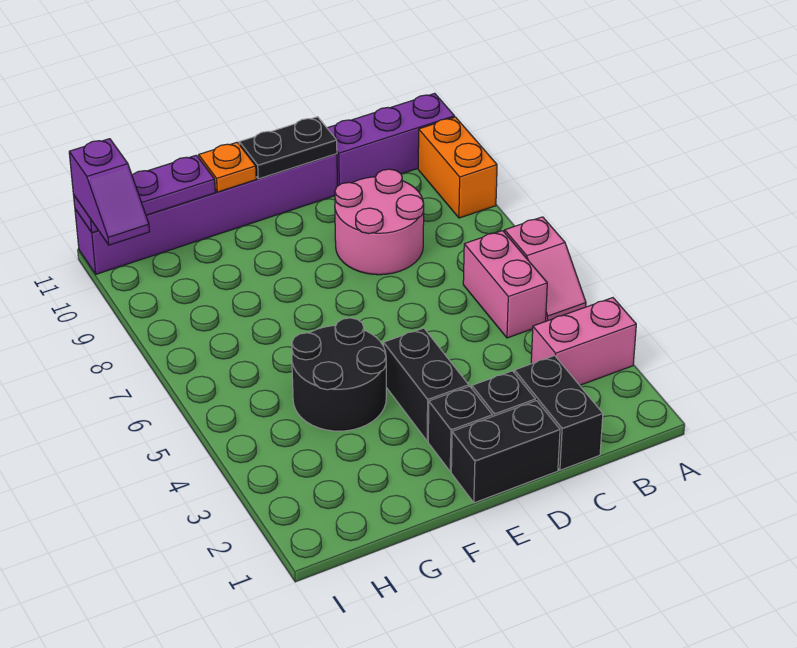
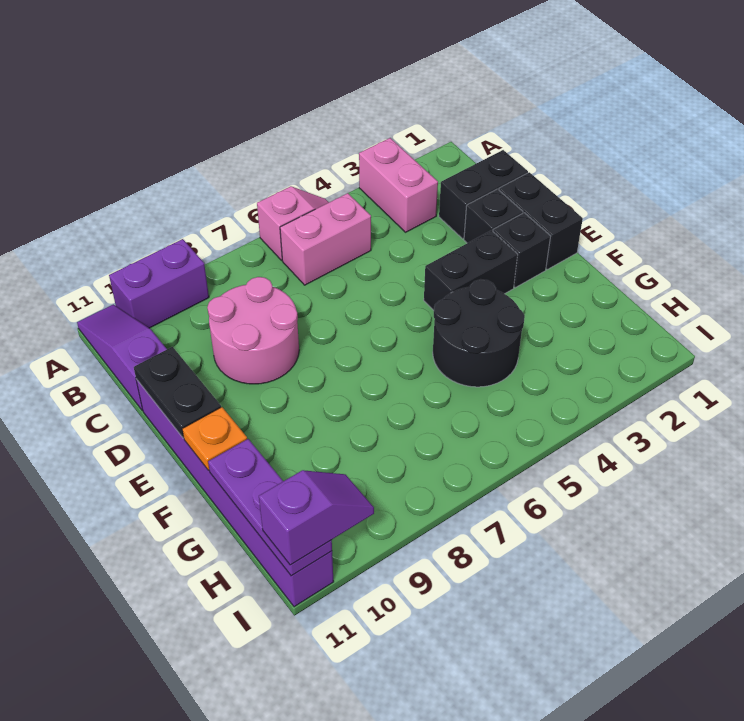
orange brick A9:A10 level 1 -> purple brick A9:A10 level 1
purple brick A11:C11 level 1 -> purple slope A11:C11 level 1 top C

